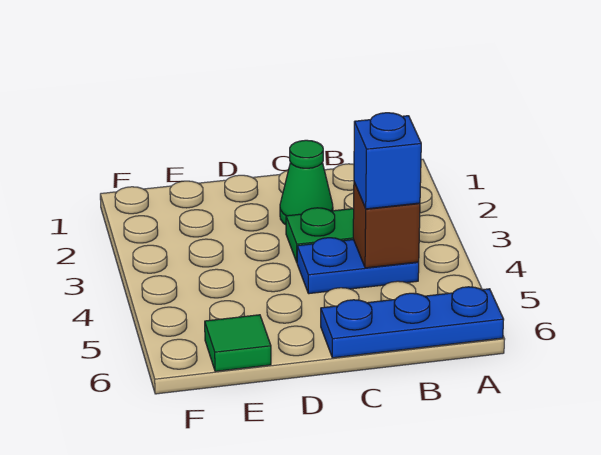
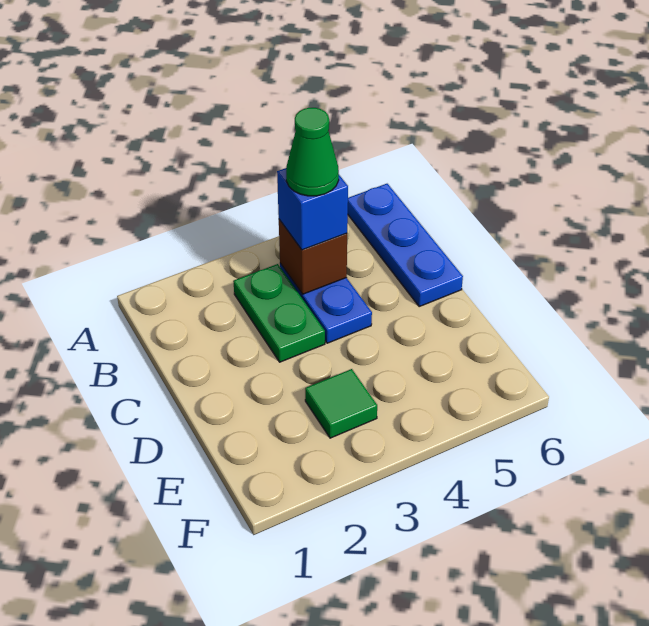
green cone C2 level 1 -> green cone B4 level 4
green tile E6 level 1 -> green tile E3 level 1

